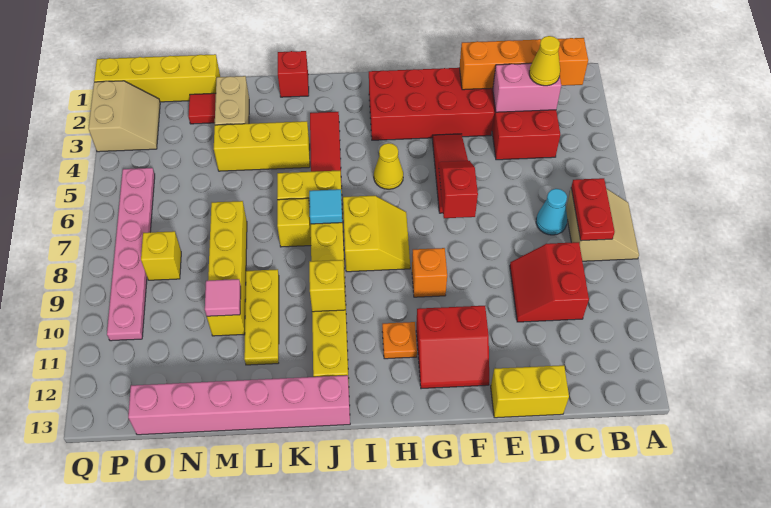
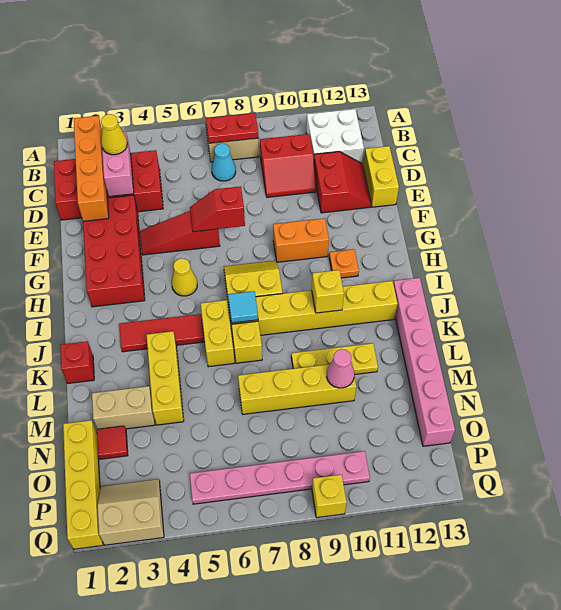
none -> white brick B11:C12 level 1
red slope F11:G12 level 1 top 11 -> red slope D11:E12 level 1 top 11
orange brick G9 level 1 -> orange brick G9:G10 level 1
pink tile M10 level 2 -> pink cone M10 level 2
yellow brick O8 level 1 -> yellow brick Q9 level 1

